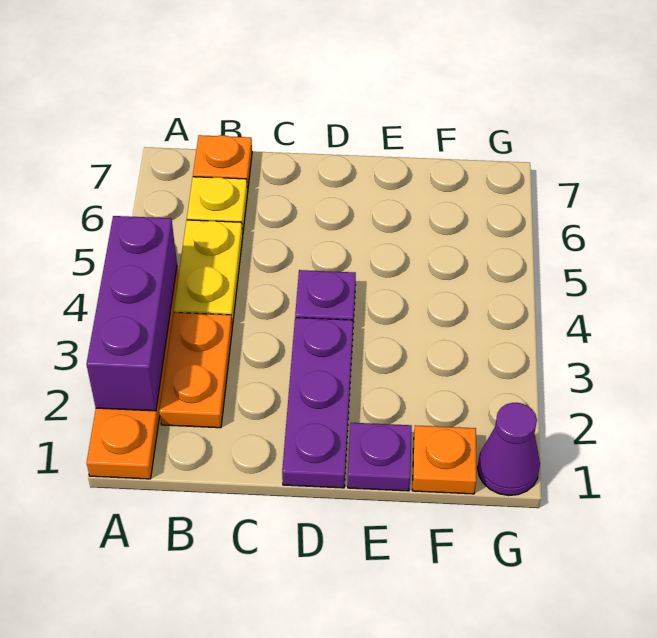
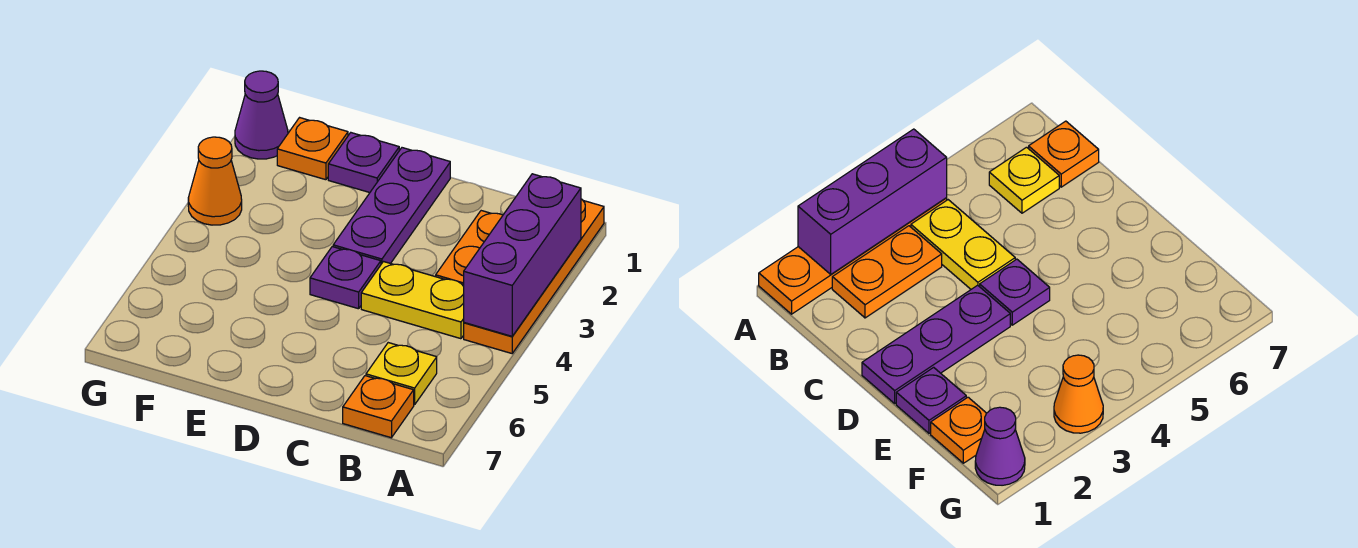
yellow plate B4:B5 level 1 -> yellow plate B4:C4 level 1
none -> orange cone G3 level 1

